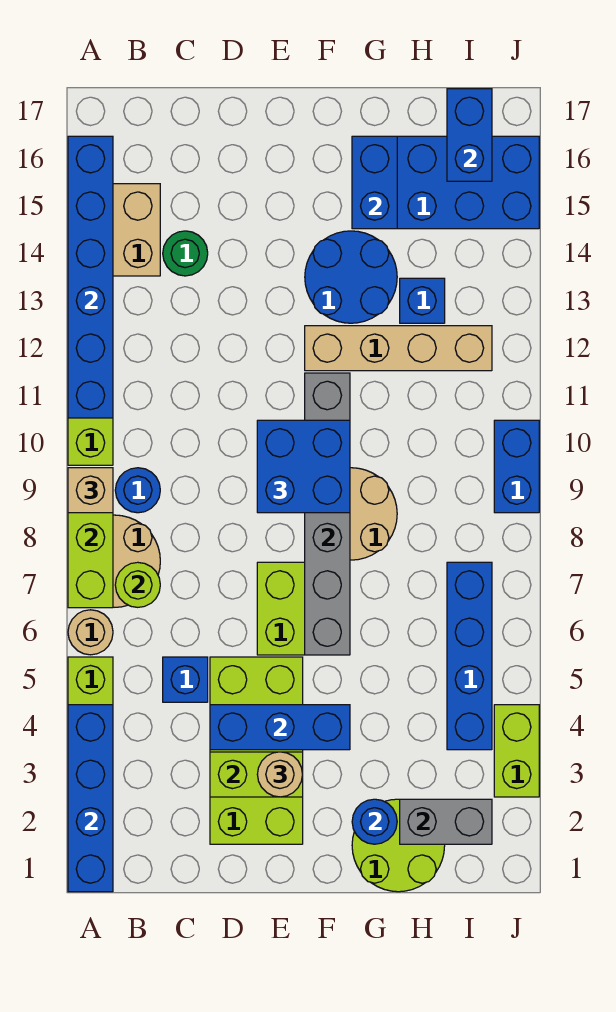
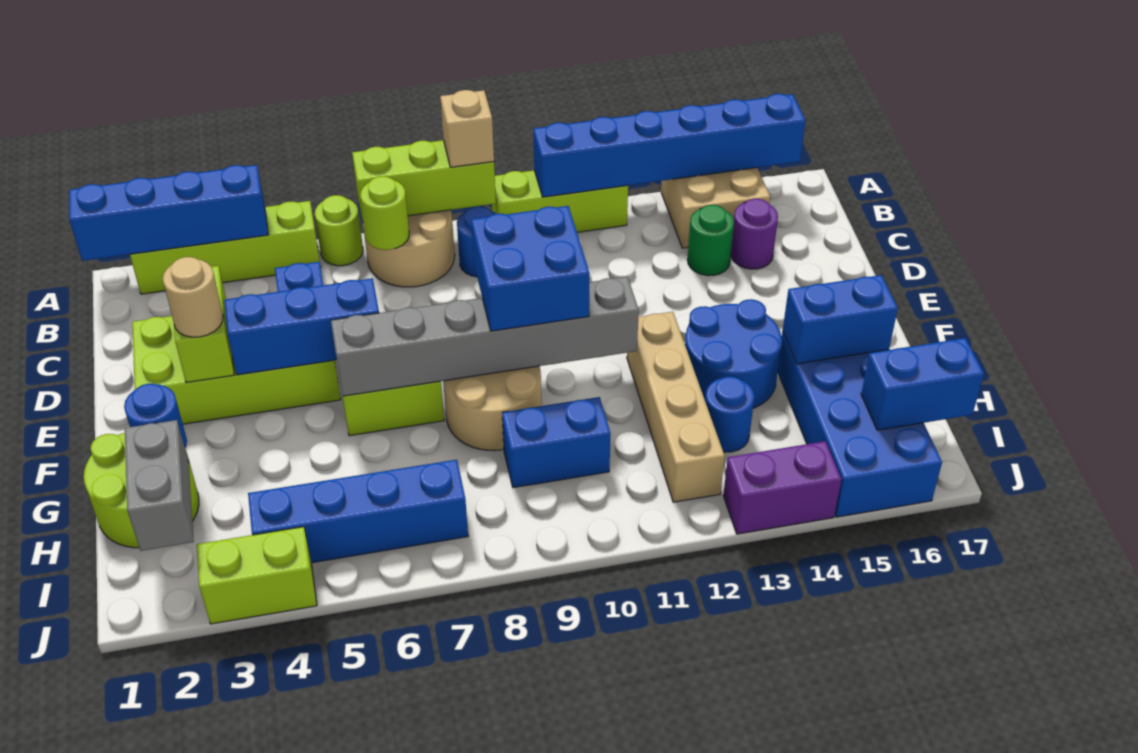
tan round brick A6 level 1 -> lime round brick A6 level 1
none -> purple round brick C15 level 1
blue brick D4:F4 level 2 -> blue brick E4:E6 level 2
blue brick H13 level 1 -> blue round brick H13 level 1
blue brick J9:J10 level 1 -> blue brick H9:H10 level 1
none -> purple brick J13:J14 level 1

